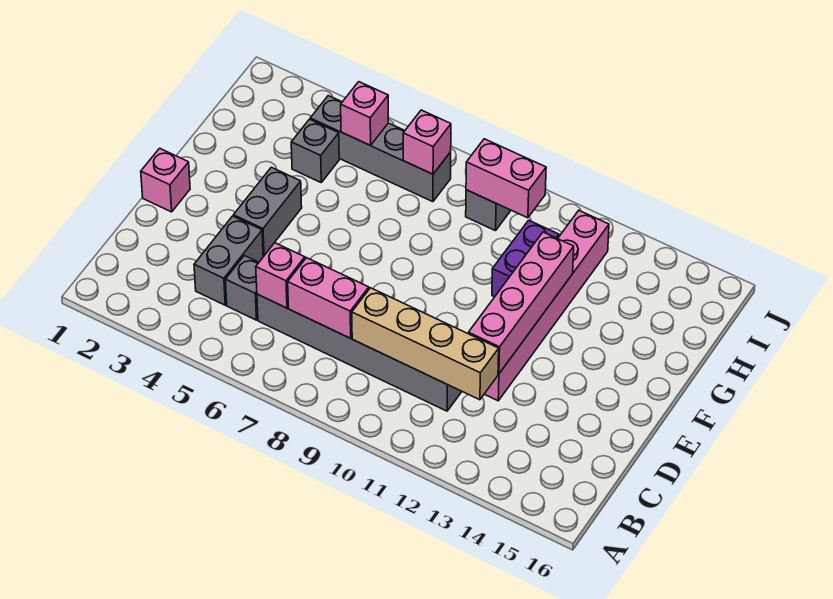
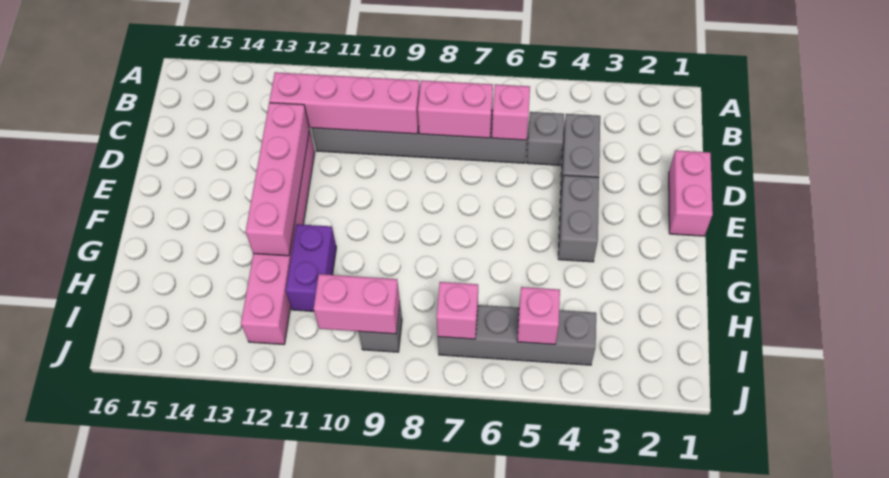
tan brick C9:C12 level 2 -> pink brick C9:C12 level 2
pink brick E1 level 1 -> pink brick D1:E1 level 1
grey brick H4 level 1 -> none

